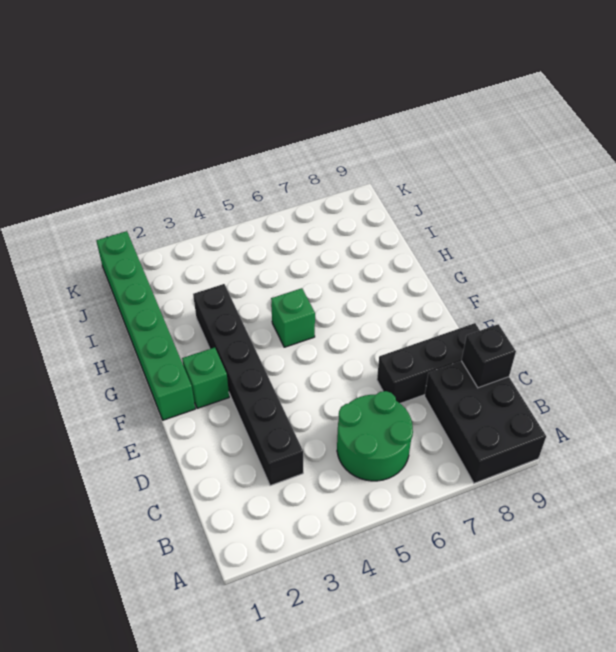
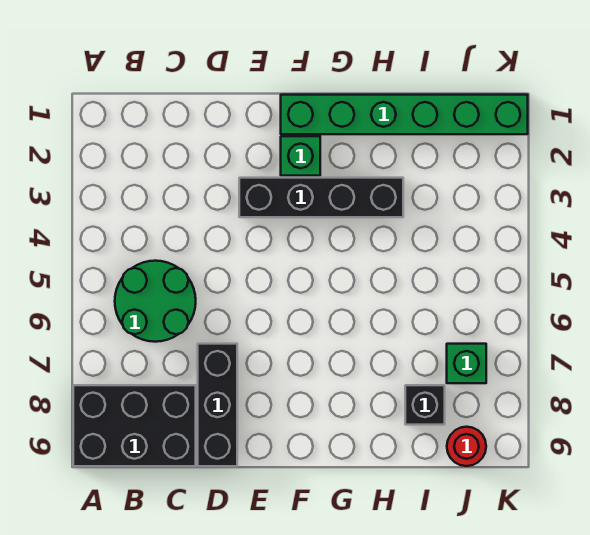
black brick C3:H3 level 1 -> black brick E3:H3 level 1
black brick C9 level 2 -> black brick I8 level 1
green brick G5 level 1 -> green brick J7 level 1
none -> red round brick J9 level 1

